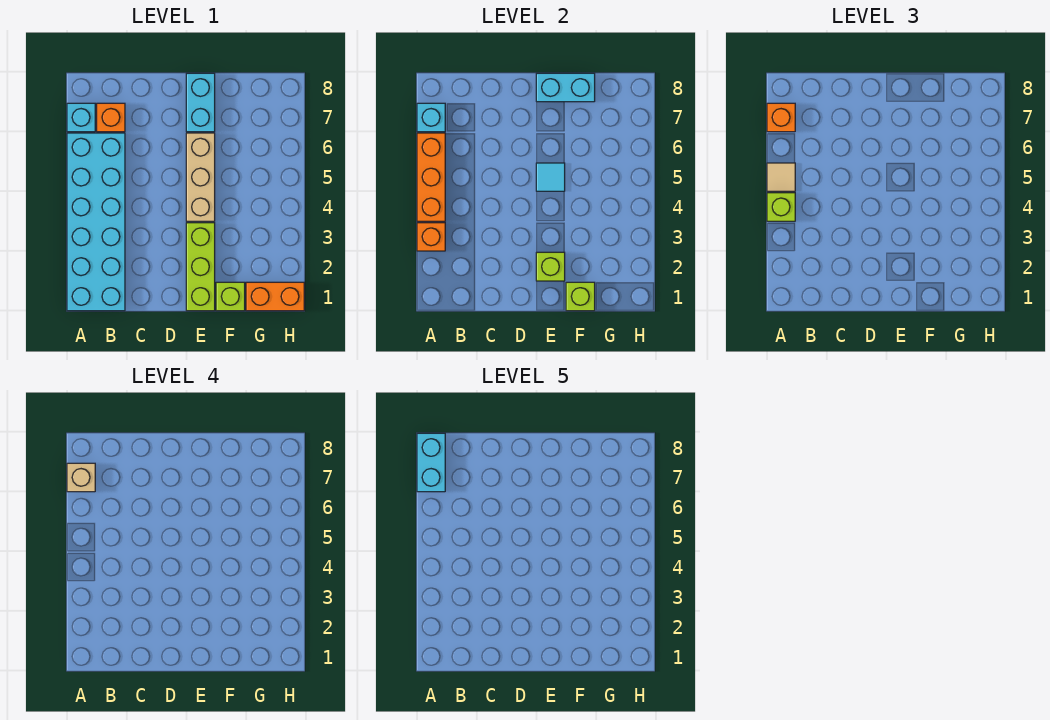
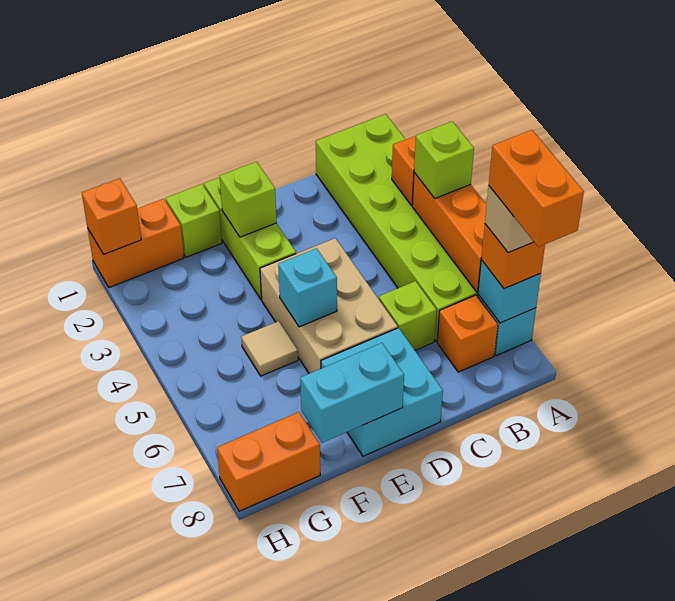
cyan brick A1:B6 level 1 -> lime brick A1:B6 level 1
tan tile A5 level 3 -> tan tile F5 level 1
cyan brick A7:A8 level 5 -> orange brick A7:A8 level 5
tan brick E4:E6 level 1 -> tan brick D4:E6 level 1
cyan tile E5 level 2 -> cyan brick E5 level 2
cyan brick E7:E8 level 1 -> cyan brick D7:E8 level 1
lime brick F1 level 2 -> lime brick C6 level 1
none -> orange brick G8:H8 level 1
none -> orange brick H1 level 2

